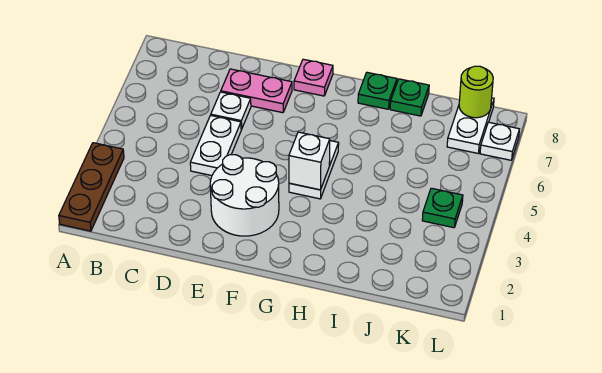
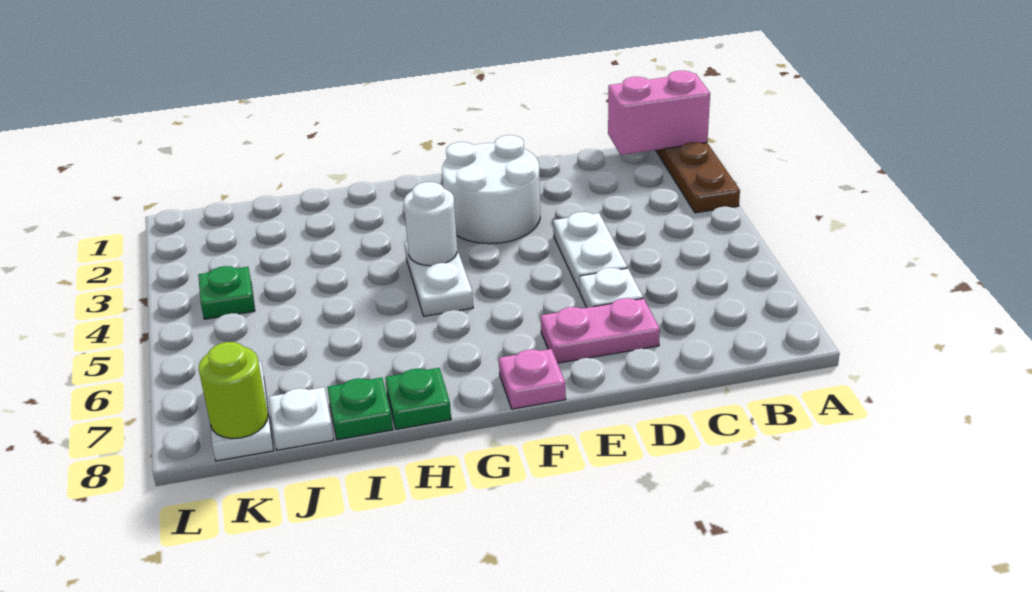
none -> pink brick A1:B1 level 2
white brick G4 level 2 -> white round brick G4 level 2
white plate L7 level 1 -> white plate J8 level 1

